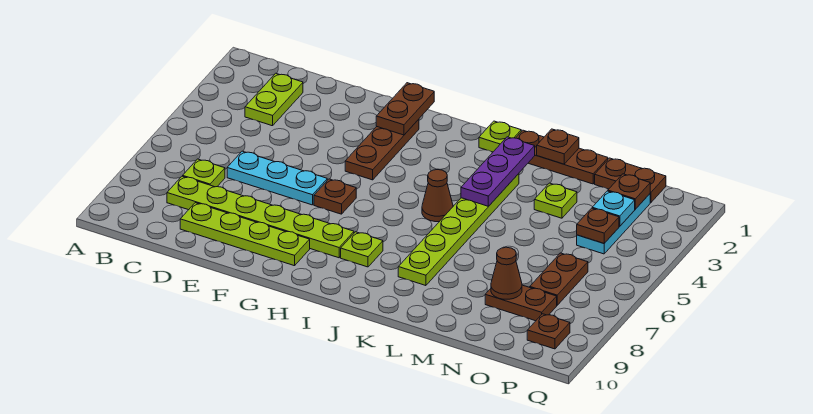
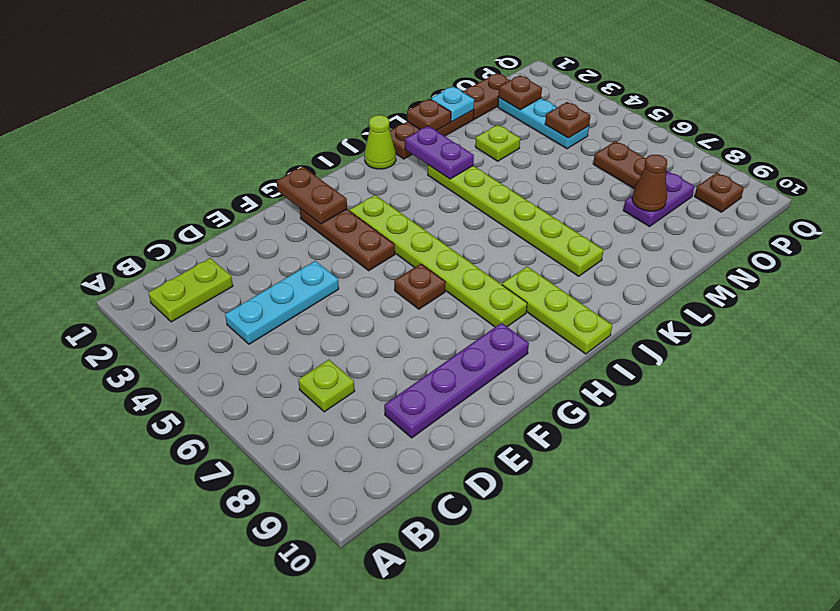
lime plate C2:C3 level 1 -> lime plate B2:C2 level 1
lime plate C8:H8 level 1 -> lime plate H3:H8 level 1
cyan plate D6:F6 level 1 -> cyan plate C4:E4 level 1
lime plate D9:G9 level 1 -> purple plate D9:G9 level 1
lime plate I8 level 1 -> lime plate I8:I10 level 1
lime plate J1 level 1 -> lime cone J1 level 1
brown cone J5 level 1 -> none
purple plate K2:K4 level 2 -> purple plate K2:K3 level 2
brown plate N8:O8 level 1 -> purple plate N8:O8 level 1
cyan plate O3 level 2 -> cyan plate M1 level 2

